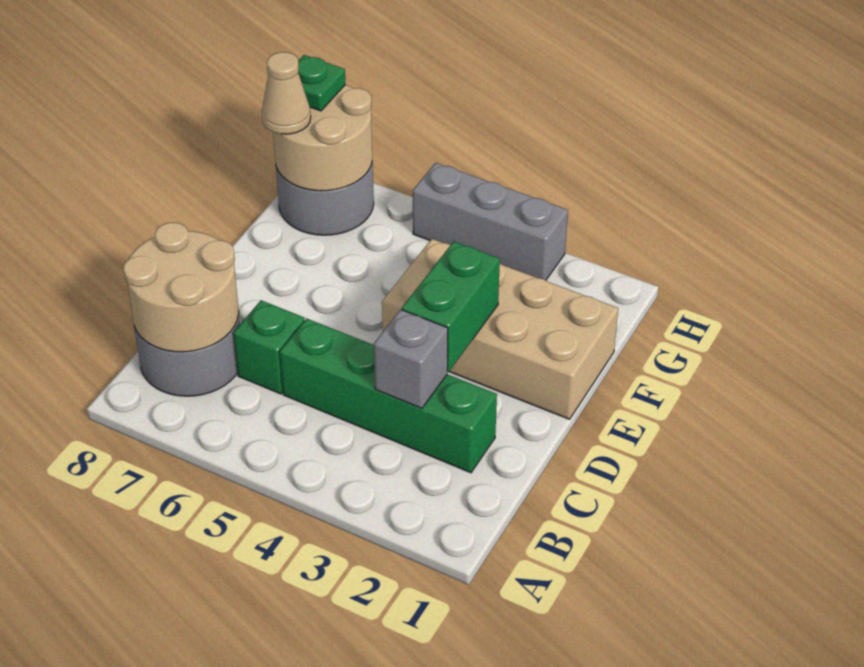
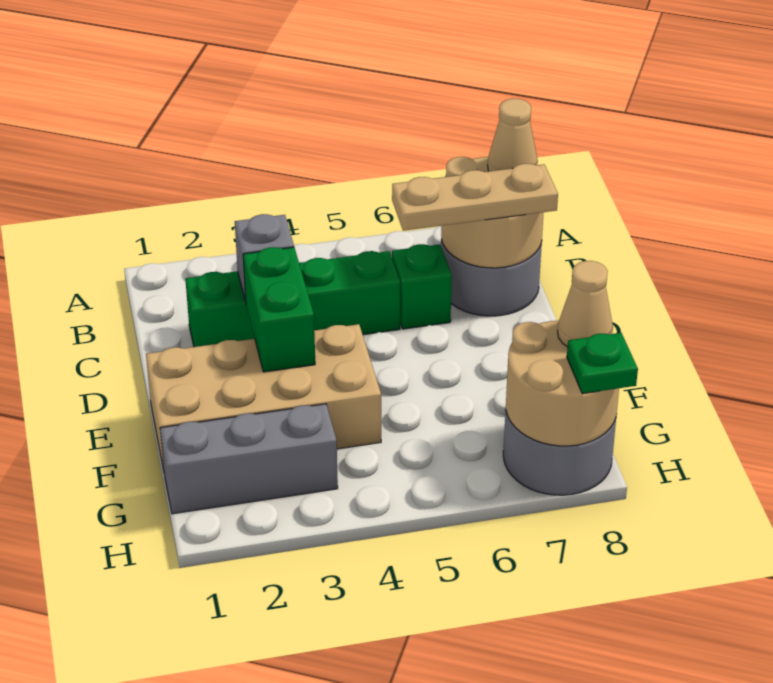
none -> tan cone B8 level 3
none -> tan plate C6:C8 level 3
grey brick H3:H5 level 1 -> grey brick G1:G3 level 1

